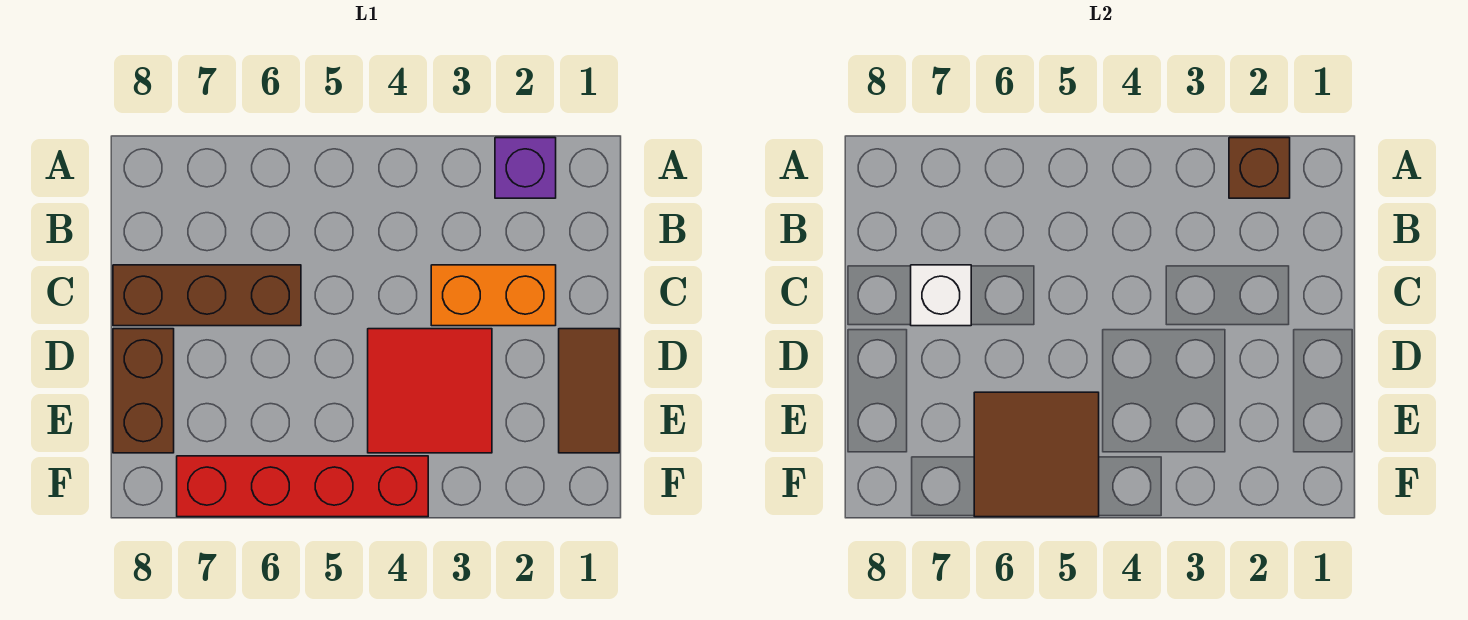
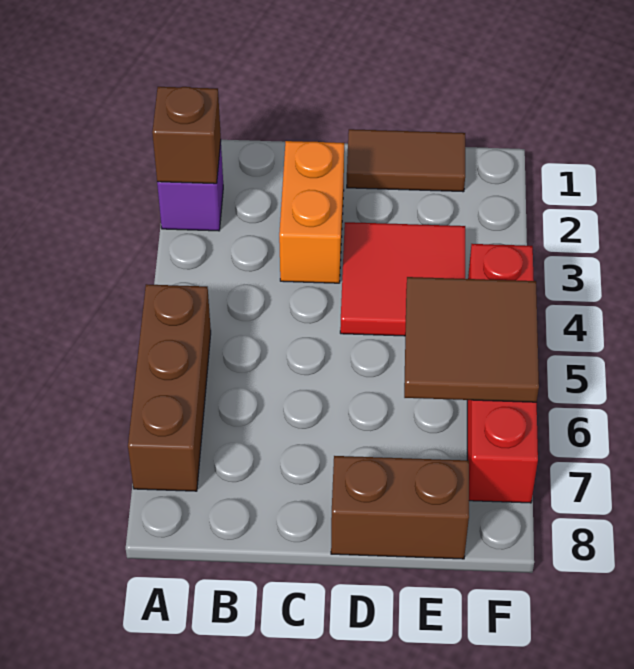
brown brick C6:C8 level 1 -> brown brick A5:A7 level 1
white brick C7 level 2 -> none

